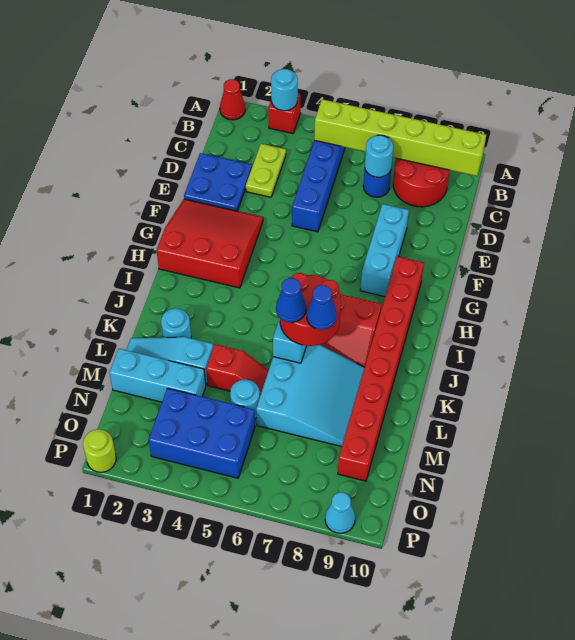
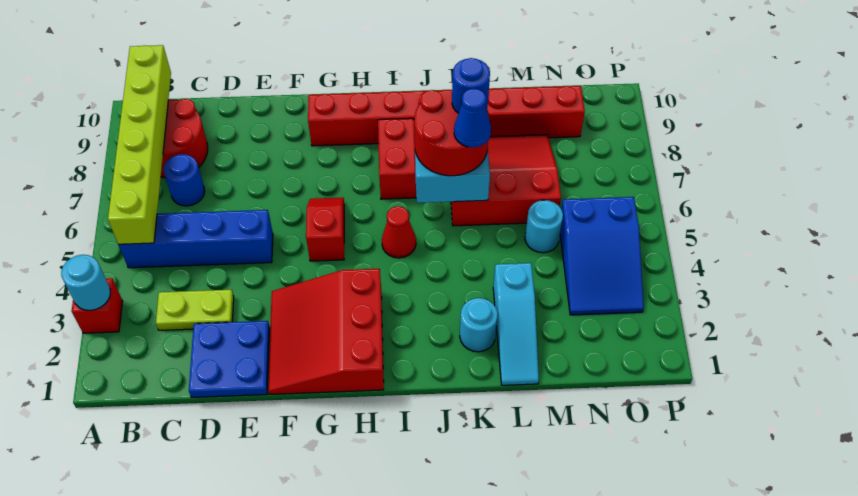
red cone A1 level 1 -> red cone I5 level 1
cyan round brick C7 level 2 -> none
cyan brick E8:G8 level 1 -> none
cyan slope K6:M8 level 1 top 6 -> red slope K6:M8 level 1 top 6
blue cone K7 level 4 -> blue round brick K7 level 4
red slope L4:L5 level 1 top 4 -> red slope G5:G6 level 1 top 5
cyan brick M1:M3 level 1 -> none
blue brick N3:O5 level 1 -> blue slope N3:O5 level 1 top 5
lime round brick P1 level 1 -> none
cyan cone P9 level 1 -> none

